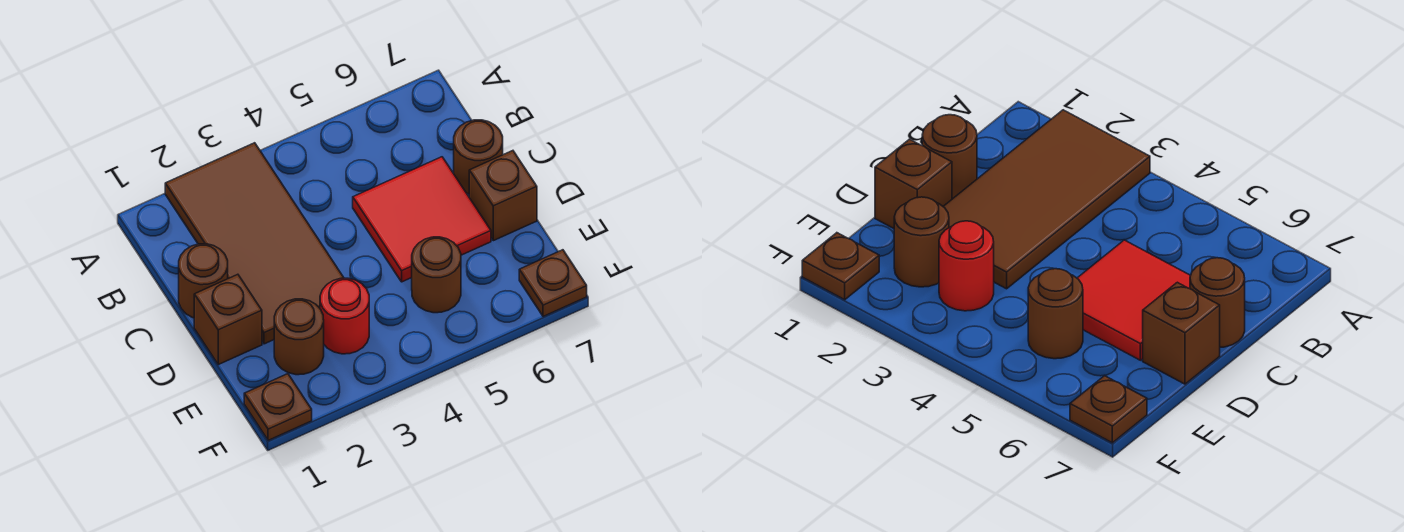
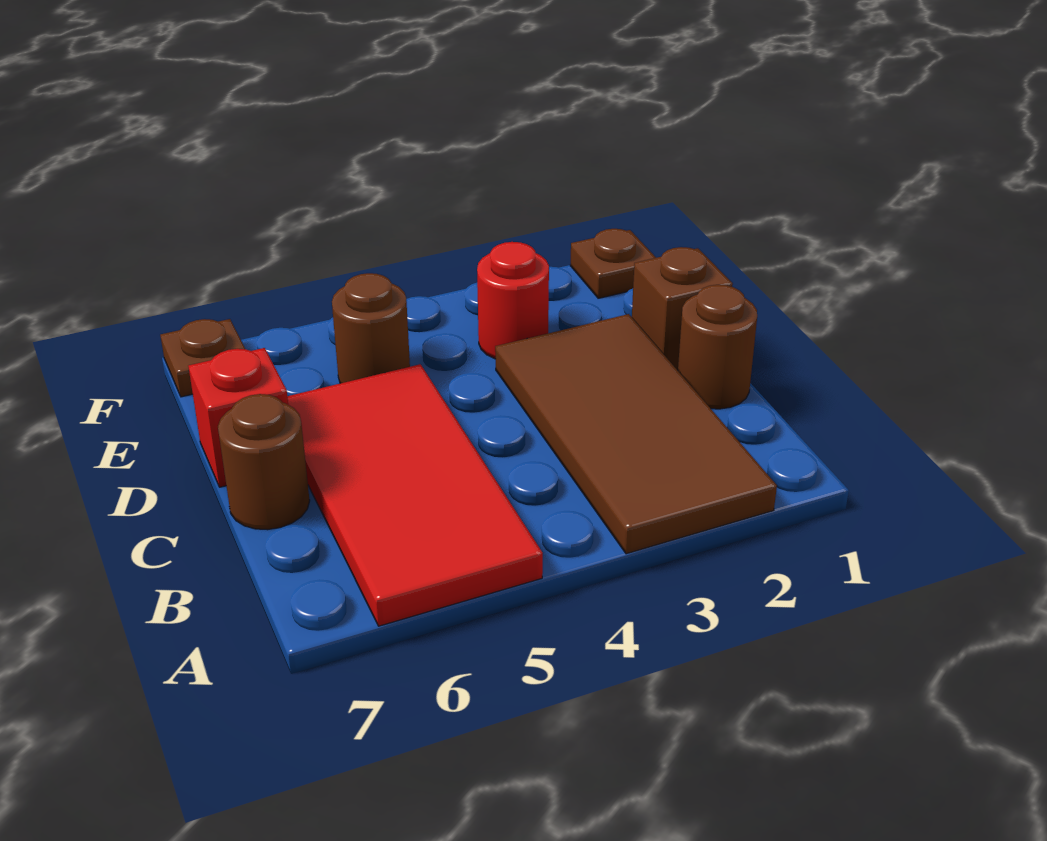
red tile C5:D6 level 1 -> red tile A5:D6 level 1
brown brick D7 level 1 -> red brick D7 level 1
brown round brick E2 level 1 -> none

